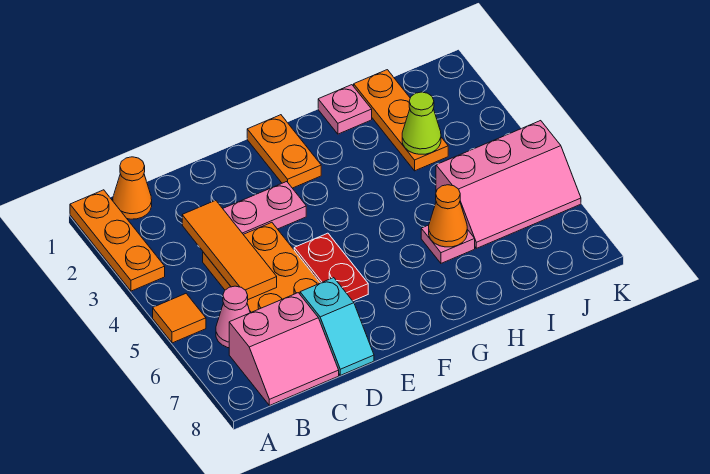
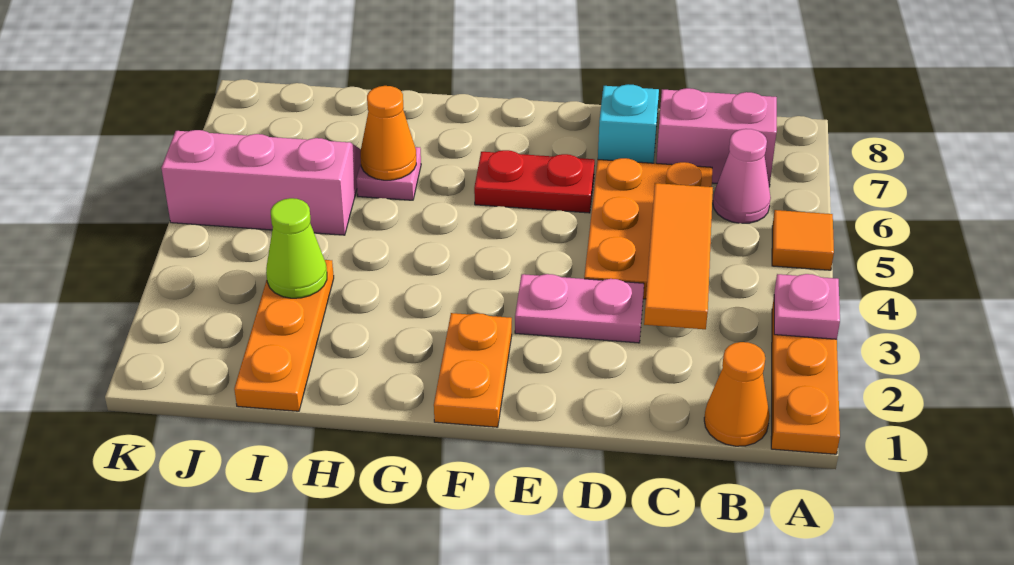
red plate E5:E6 level 1 -> red plate E6:F6 level 1
pink plate H1 level 1 -> pink plate A3 level 2

